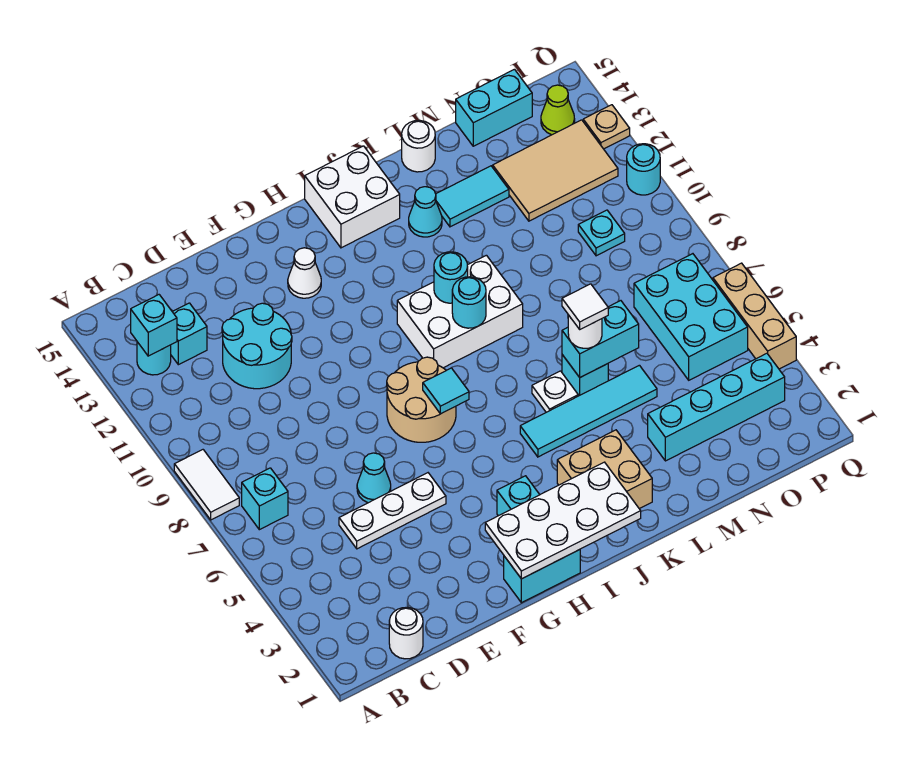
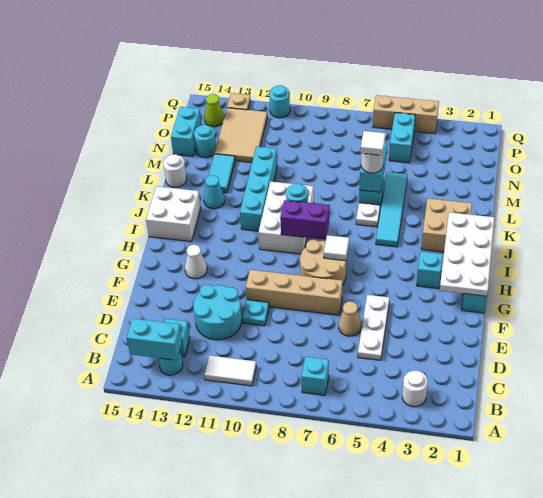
white tile A8:A9 level 1 -> white tile B10:B11 level 1
cyan brick B13 level 2 -> cyan brick B13:B14 level 2
white round brick C1 level 1 -> white round brick B3 level 1
cyan cone E6 level 1 -> tan cone E6 level 1
none -> tan brick F7:F10 level 1
cyan tile H7 level 2 -> white tile H7 level 2
none -> purple brick I8:I9 level 2
cyan round brick J10 level 2 -> cyan round brick N14 level 1
cyan brick M3:P3 level 1 -> cyan brick J11:M11 level 1
cyan brick O5:P7 level 1 -> cyan brick O5:P5 level 1
cyan plate O10 level 1 -> cyan plate E10 level 1

